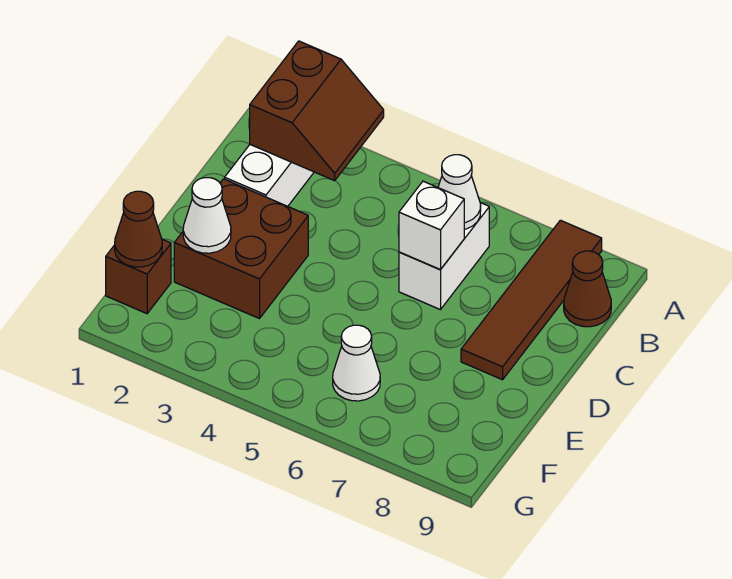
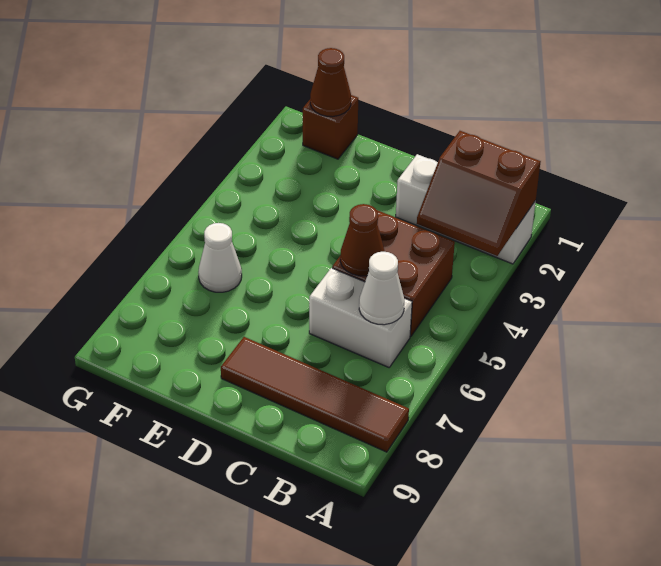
brown cone B9 level 1 -> brown cone C5 level 2
white brick C6 level 2 -> none
brown brick D2:E3 level 1 -> brown brick B4:C5 level 1
white cone E2 level 2 -> none

